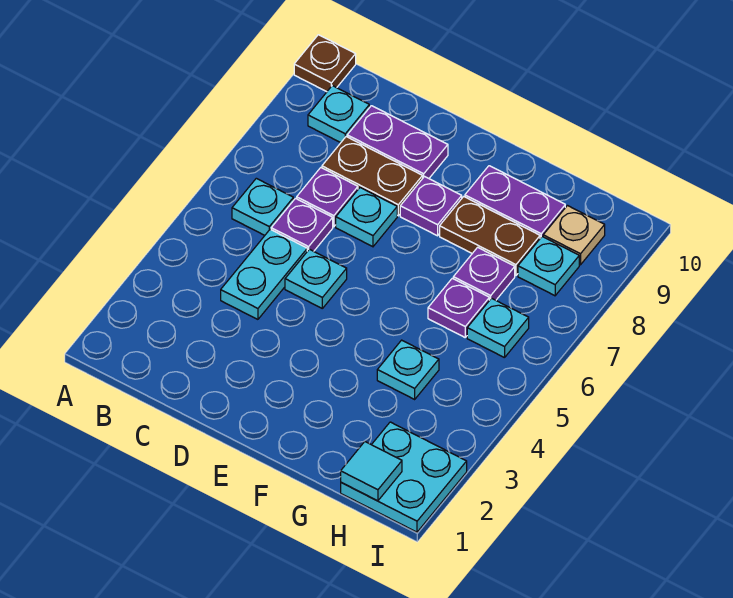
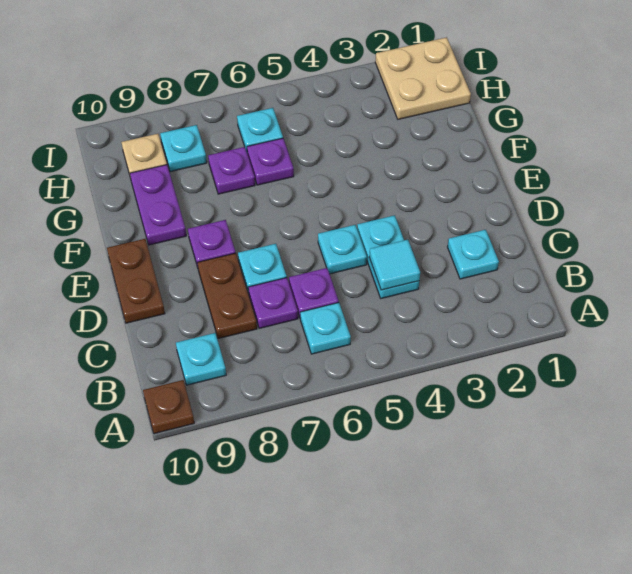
cyan plate C4:C5 level 1 -> cyan plate C4:D4 level 1
purple plate C9:D9 level 1 -> none
brown plate F8:G8 level 1 -> brown plate D10:E10 level 1
cyan plate G4 level 1 -> cyan plate C2 level 1
cyan plate H1:I2 level 1 -> tan plate H1:I2 level 1
cyan tile H1 level 2 -> cyan tile C4 level 2

